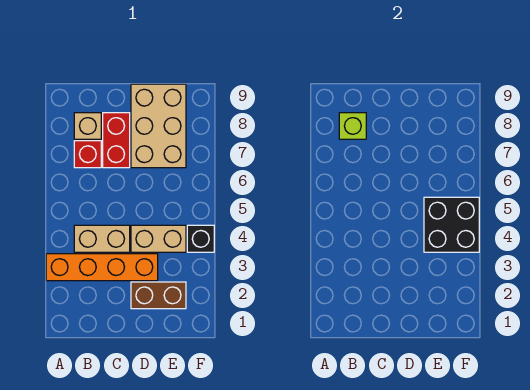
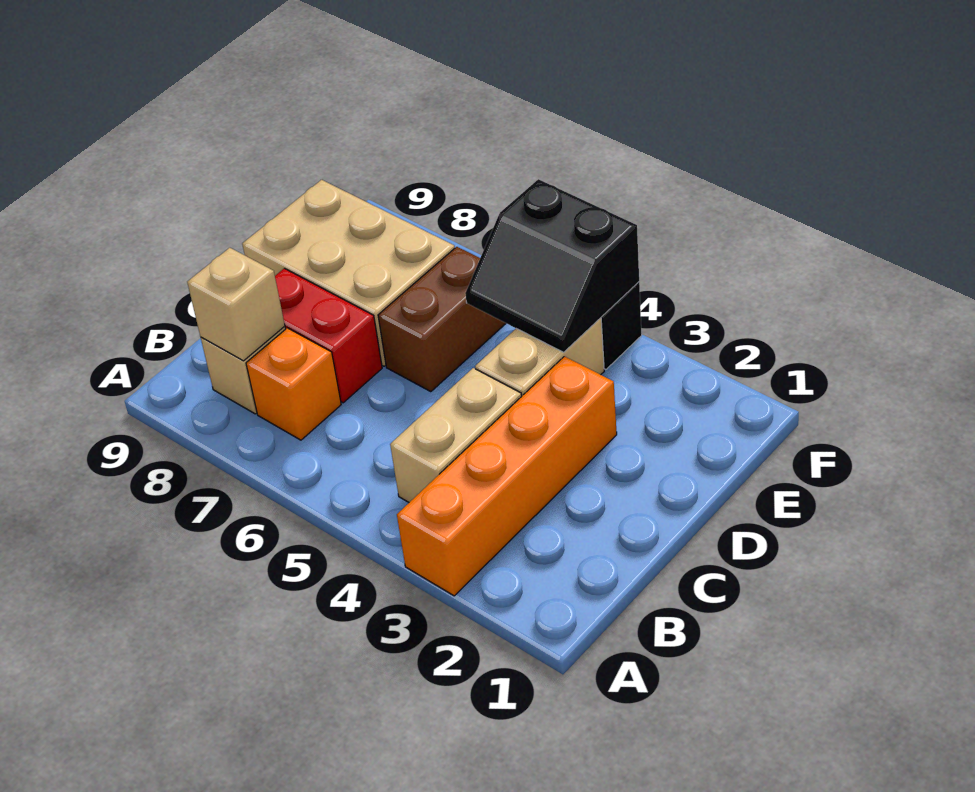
red brick B7 level 1 -> orange brick B7 level 1
lime brick B8 level 2 -> tan brick B8 level 2
brown brick D2:E2 level 1 -> brown brick D6:E6 level 1
black brick E4:F5 level 2 -> black slope E4:F5 level 2 top F

